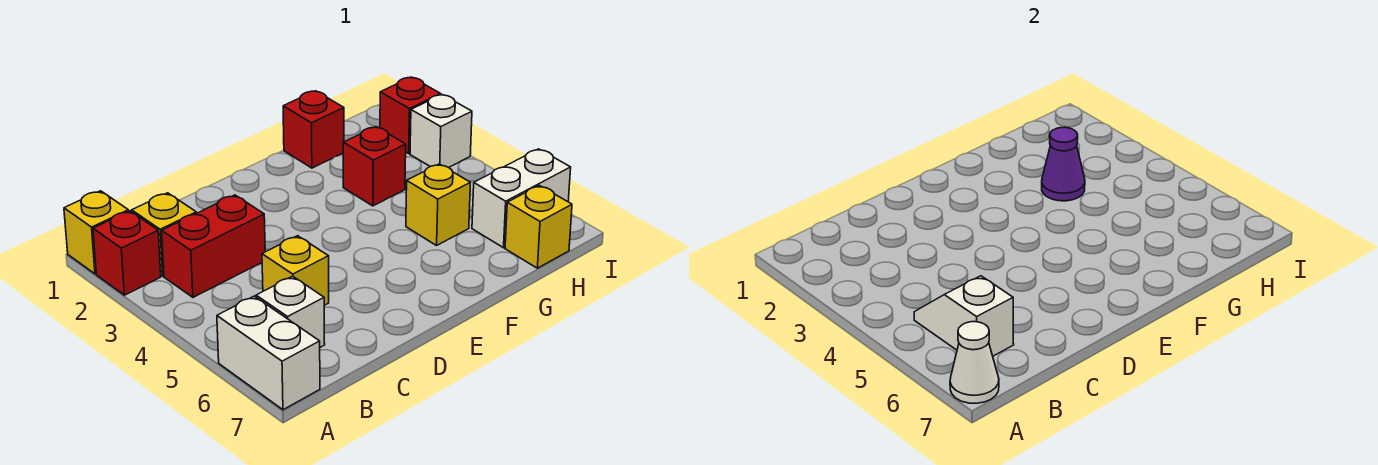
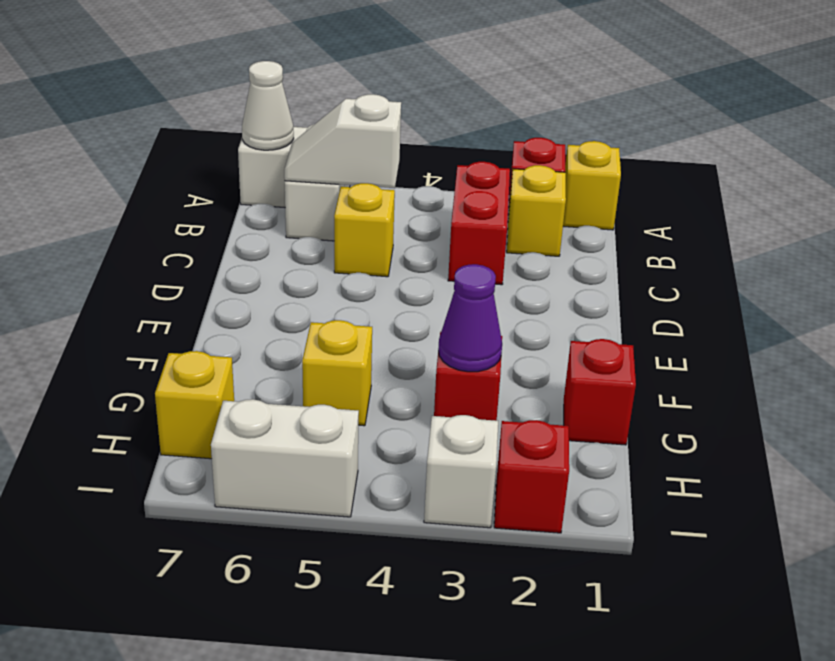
white slope B5:B6 level 2 top 6 -> white slope B5:B6 level 2 top 5
white brick H6:I6 level 1 -> white brick I5:I6 level 1

